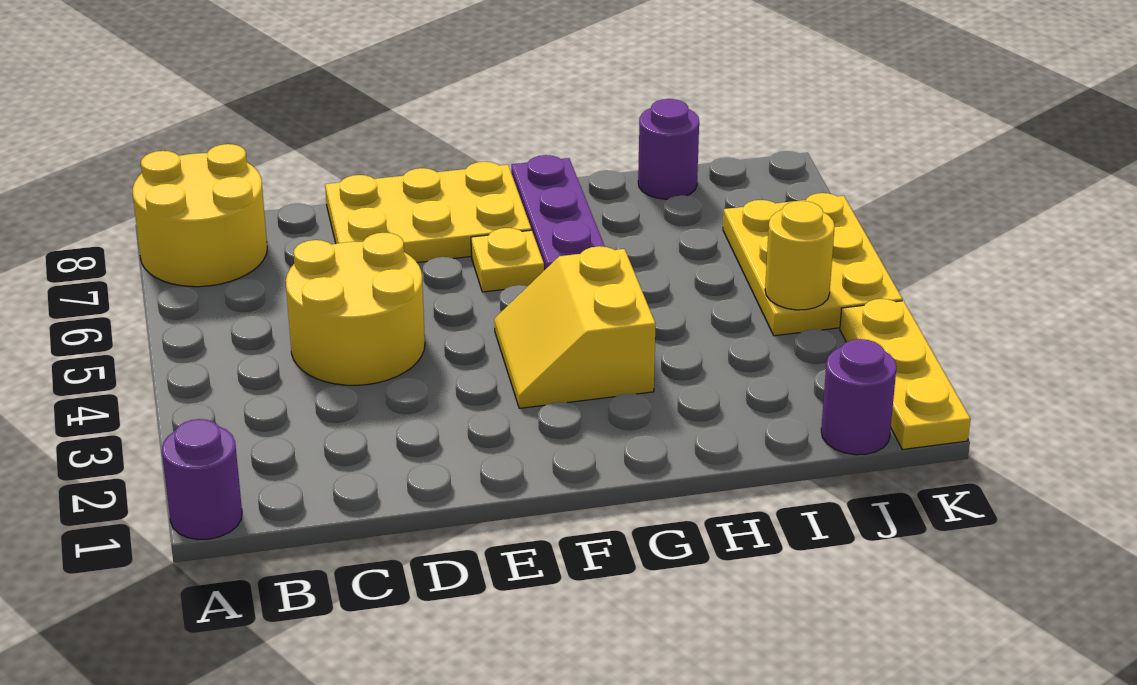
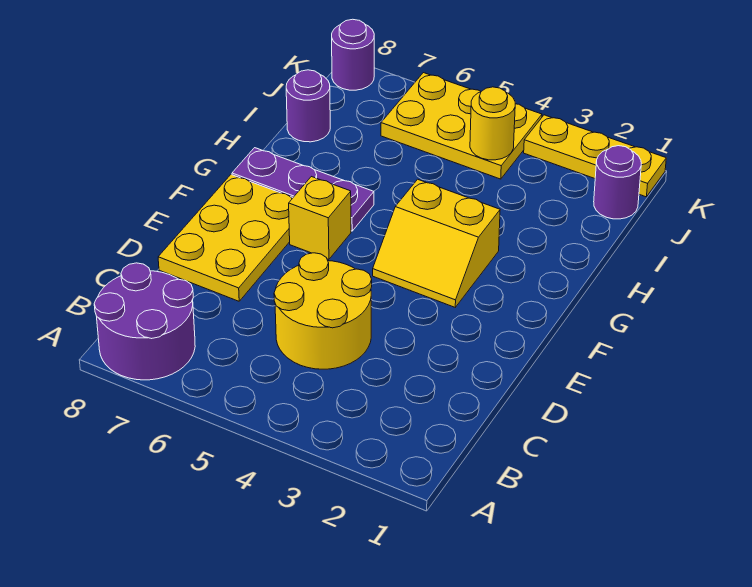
purple round brick A1 level 1 -> purple round brick K8 level 1
yellow round brick A7:B8 level 1 -> purple round brick A7:B8 level 1
yellow plate F6 level 1 -> yellow brick F6 level 1

